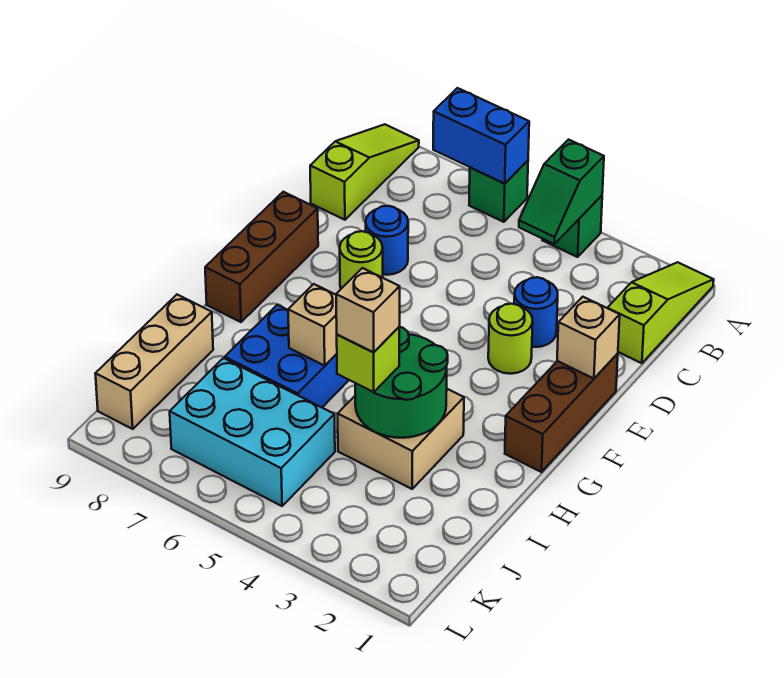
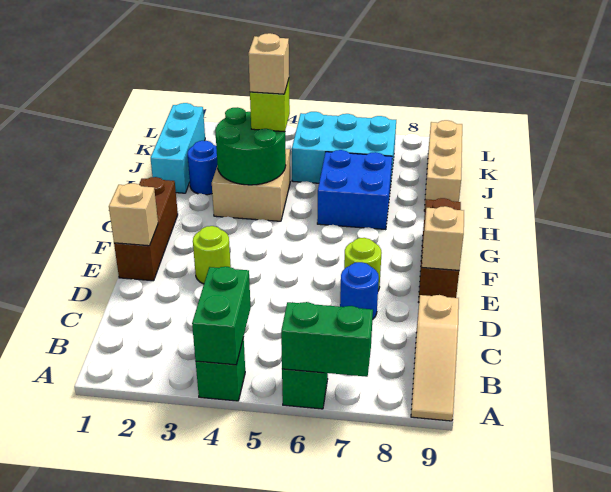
lime slope A1:C1 level 1 top C -> none
green slope A4:B4 level 2 top A -> green brick A4:B4 level 2
blue brick A6:A7 level 2 -> green brick A6:A7 level 2
lime slope A9:C9 level 1 top C -> tan slope A9:C9 level 1 top C
blue round brick D3 level 1 -> blue round brick I2 level 1
tan brick H6 level 2 -> tan brick E9 level 2
none -> cyan brick I1:K1 level 1

